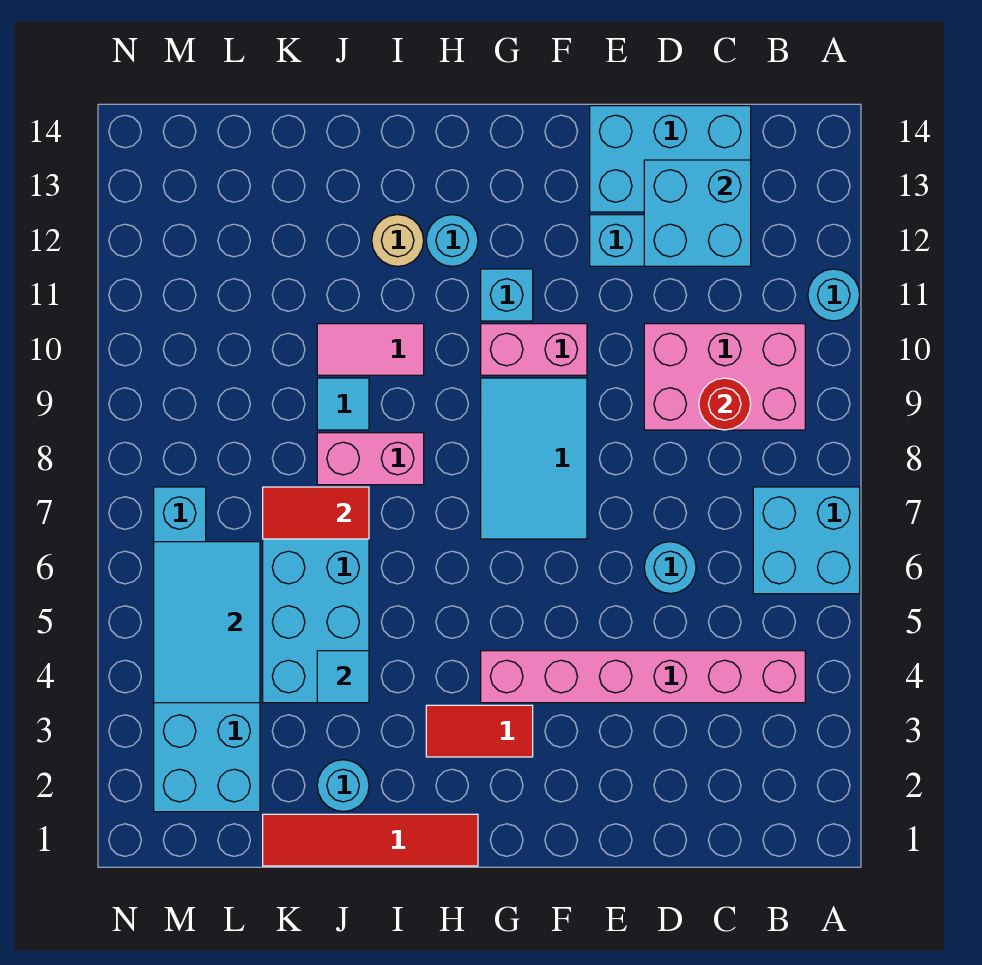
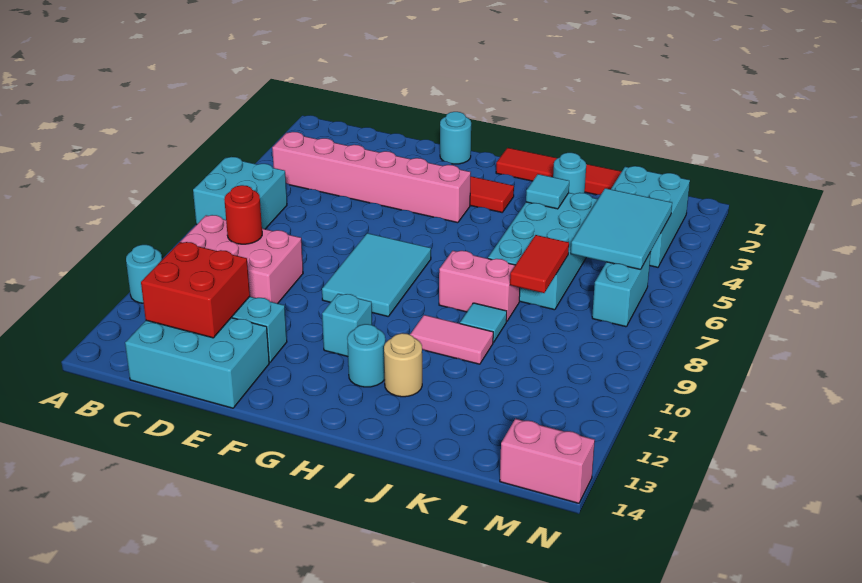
cyan brick C12:D13 level 2 -> red brick C12:D13 level 2
cyan round brick D6 level 1 -> cyan round brick F1 level 1
pink brick F10:G10 level 1 -> pink brick M14:N14 level 1
red tile J7:K7 level 2 -> red tile K7:K8 level 2

